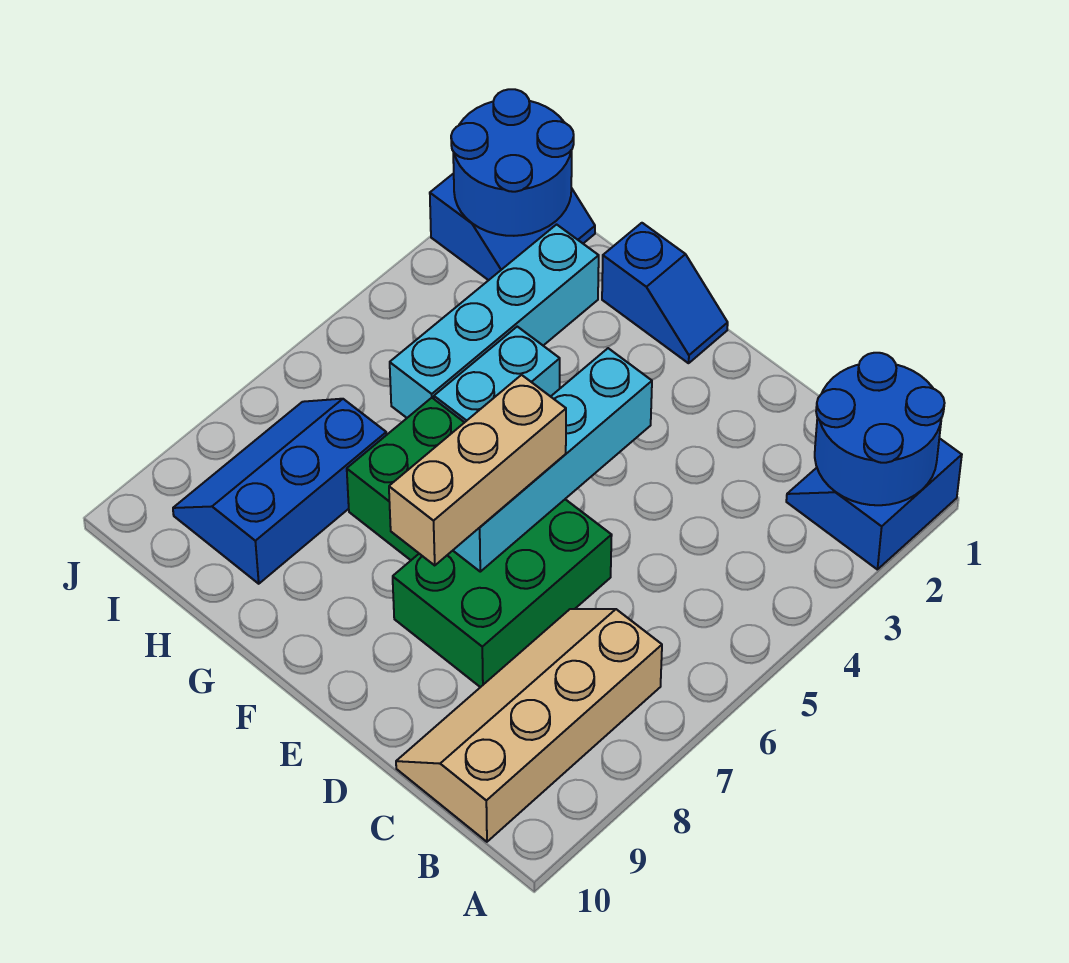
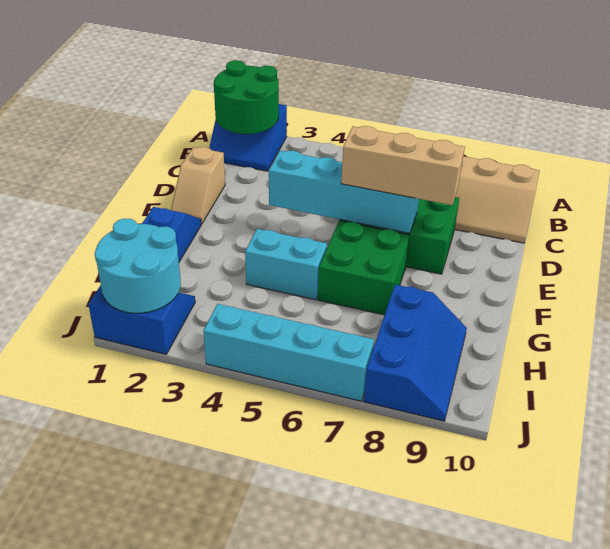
blue round brick A1:B2 level 2 -> green round brick A1:B2 level 2
none -> tan slope D1:E1 level 1 top D
cyan brick H2:H5 level 1 -> cyan brick J4:J7 level 1
blue slope H7:I9 level 1 top H -> blue slope H8:J9 level 1 top 8
blue round brick I1:J2 level 2 -> cyan round brick I1:J2 level 2

